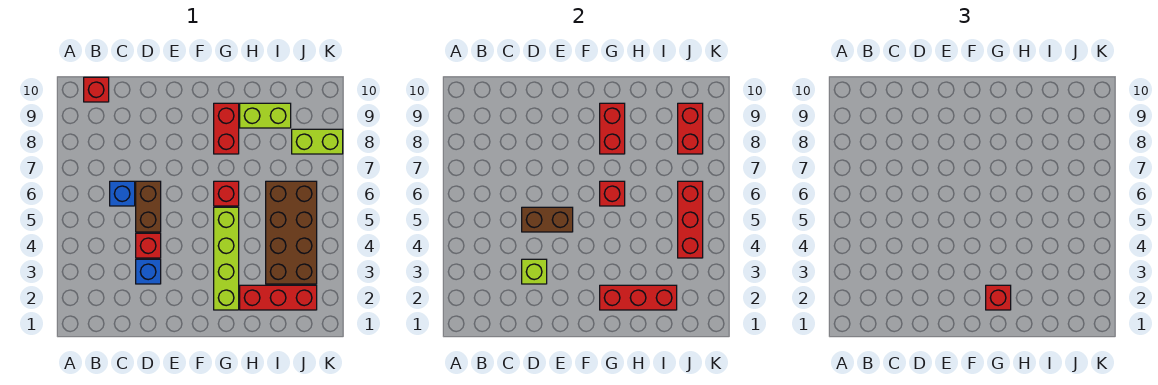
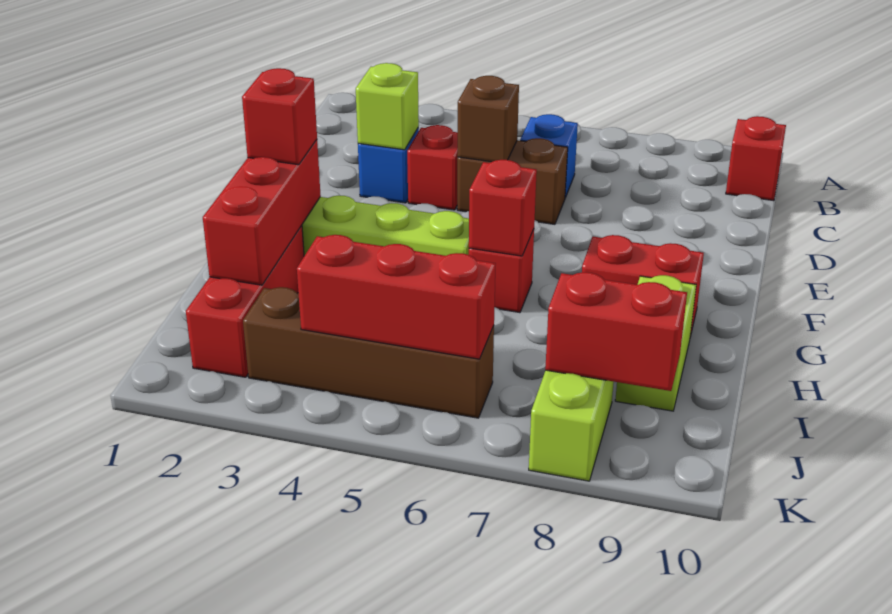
brown brick D5:E5 level 2 -> brown brick D5 level 2
red brick G8:G9 level 2 -> none
brown brick I3:J6 level 1 -> brown brick J3:J6 level 1

